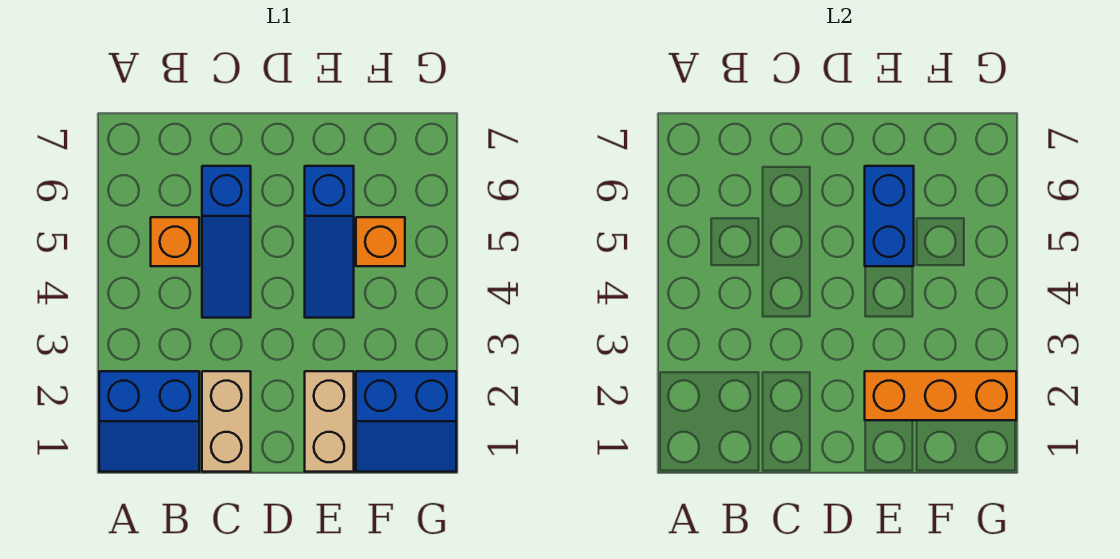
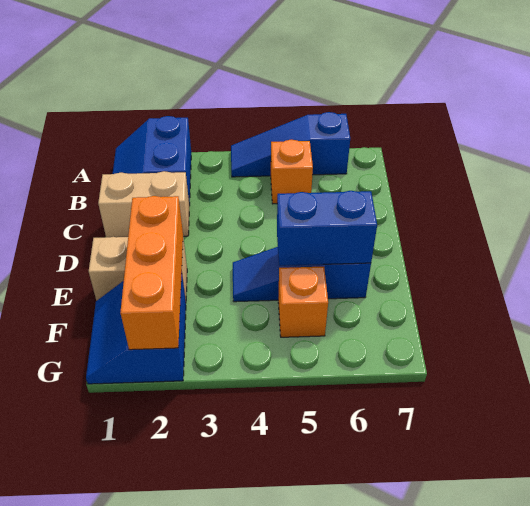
blue slope C4:C6 level 1 top 6 -> blue slope A4:A6 level 1 top 6

